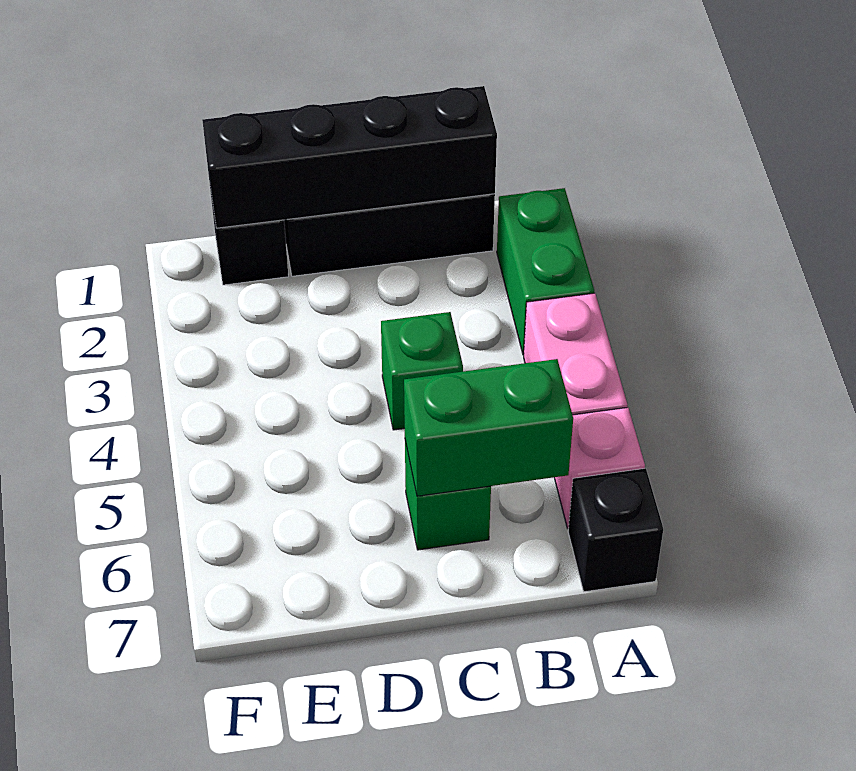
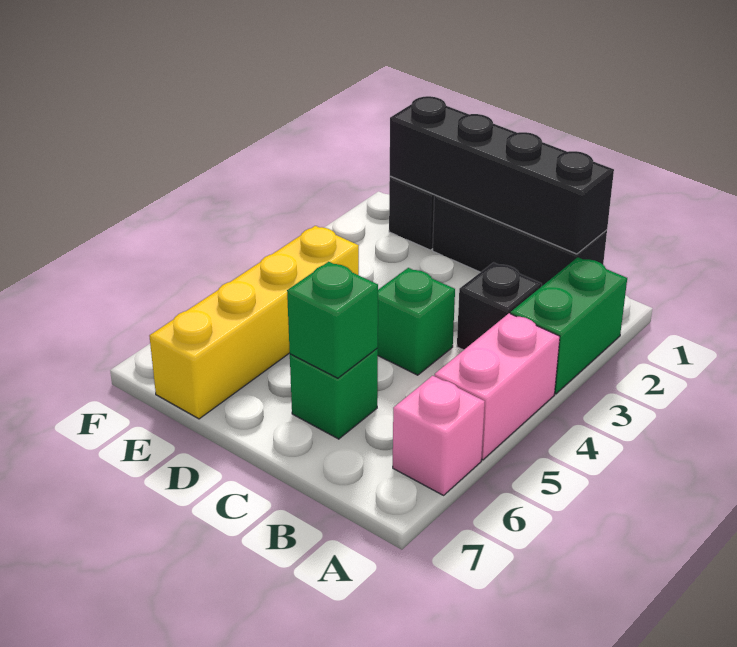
black brick A7 level 1 -> black brick B3 level 1
green brick B6:C6 level 2 -> green brick C6 level 2
none -> yellow brick E4:E7 level 1

